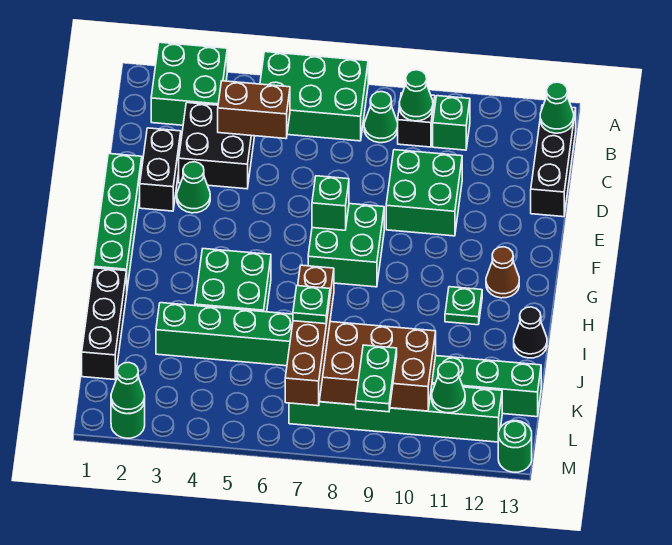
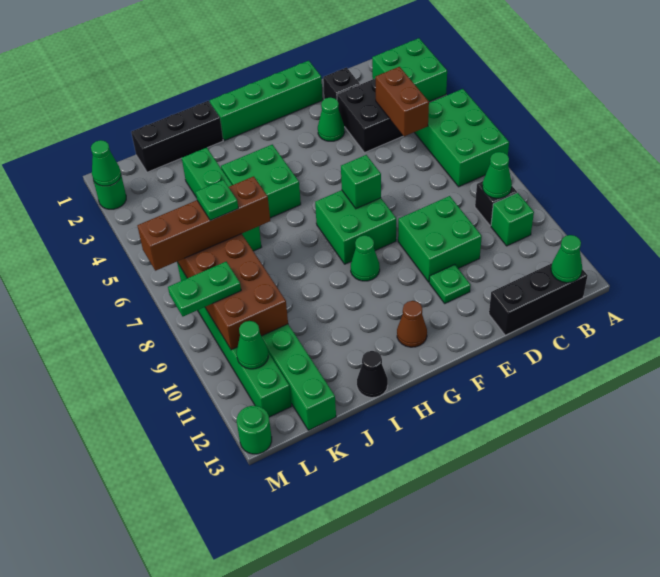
green cone B8 level 1 -> green cone G9 level 1
black brick D2:E2 level 1 -> black brick D2 level 1
green plate H11 level 1 -> green plate E11 level 1

